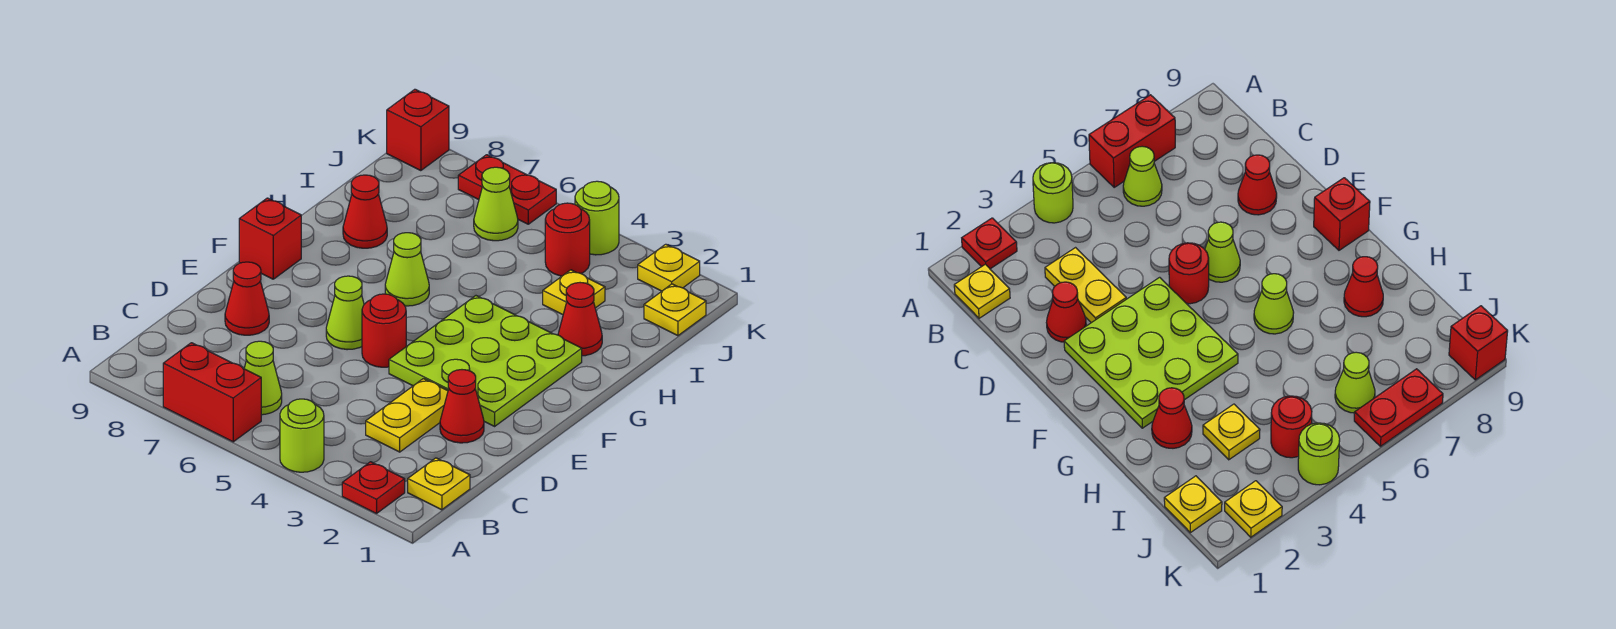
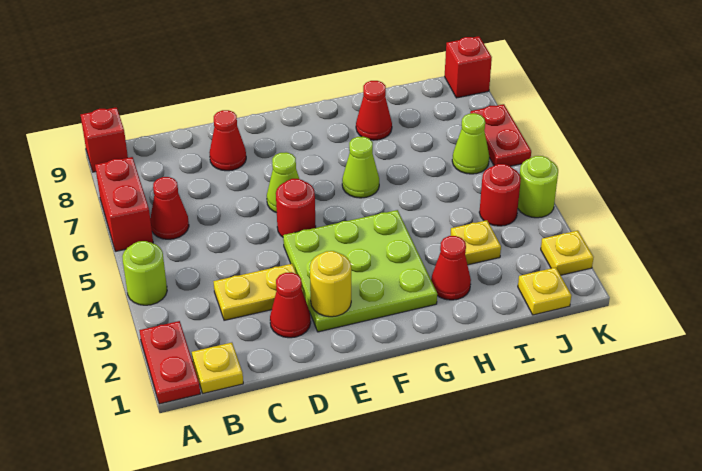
red plate A2 level 1 -> red plate A1:A2 level 1
lime cone B6 level 1 -> red cone B6 level 1
none -> yellow round brick E2 level 2
red brick F9 level 1 -> red brick A9 level 1

